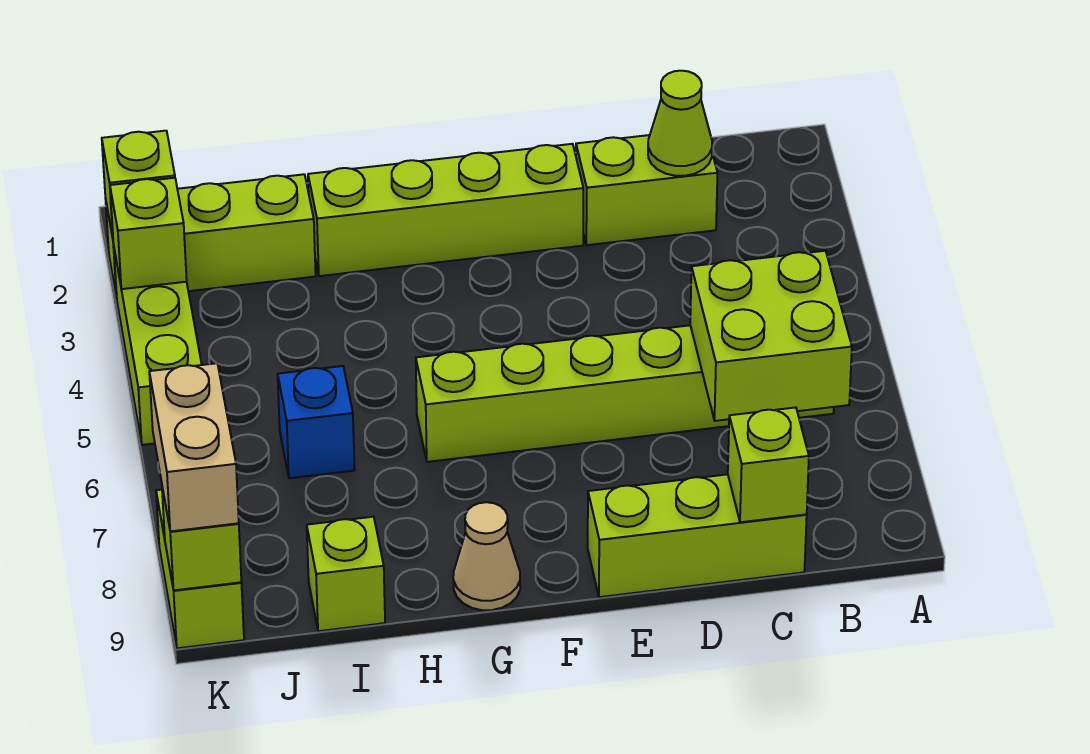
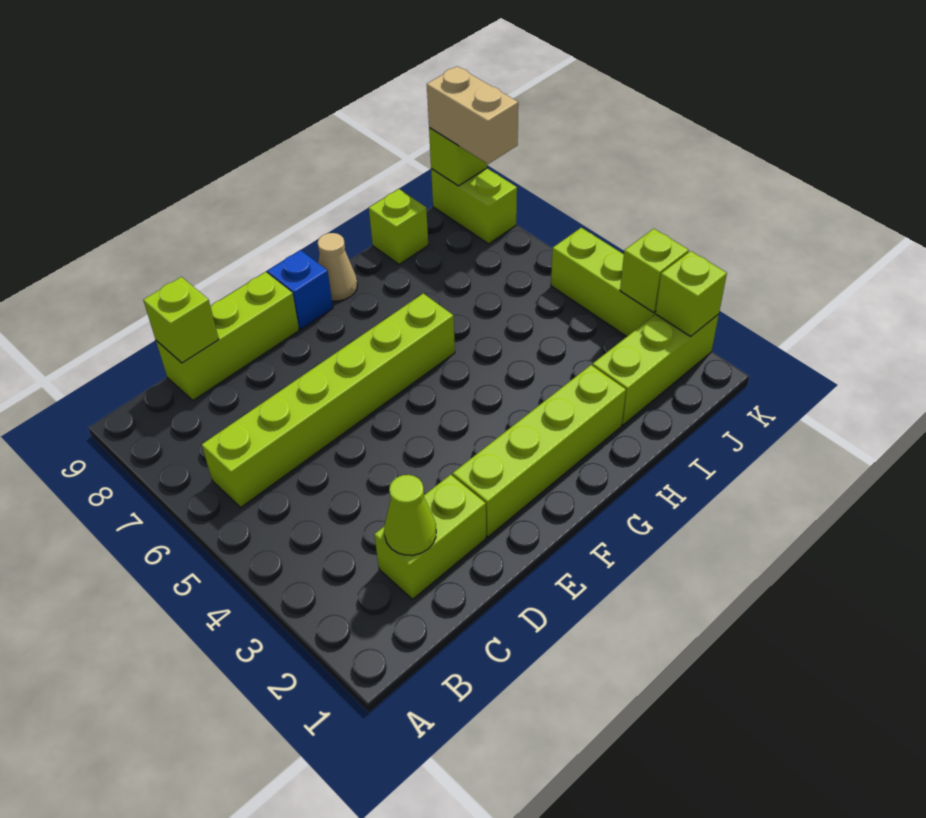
lime brick B6:C7 level 2 -> none
blue brick I6 level 1 -> blue brick F9 level 1

